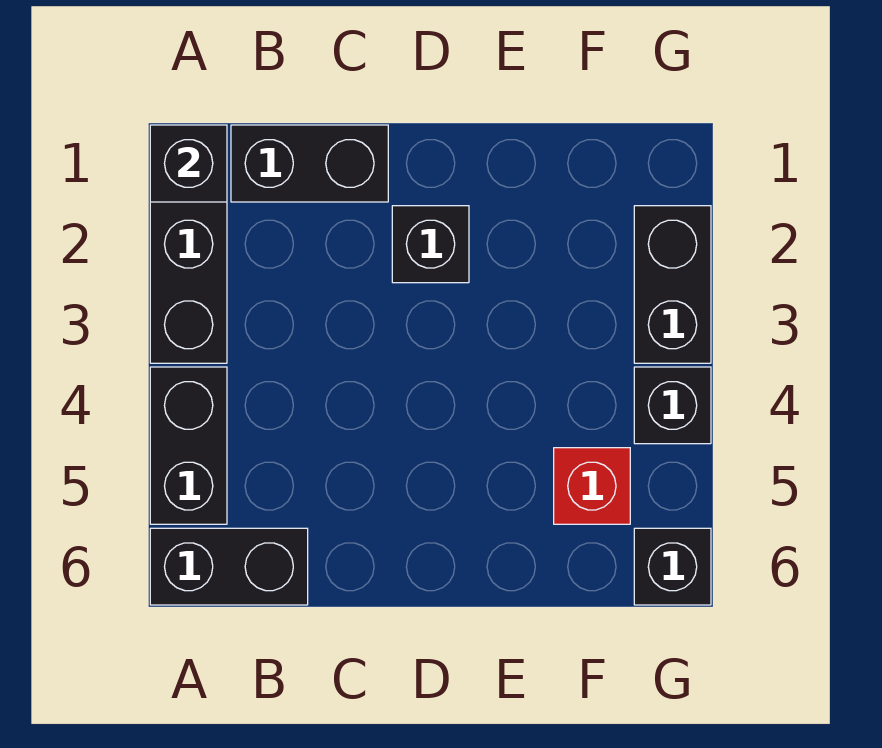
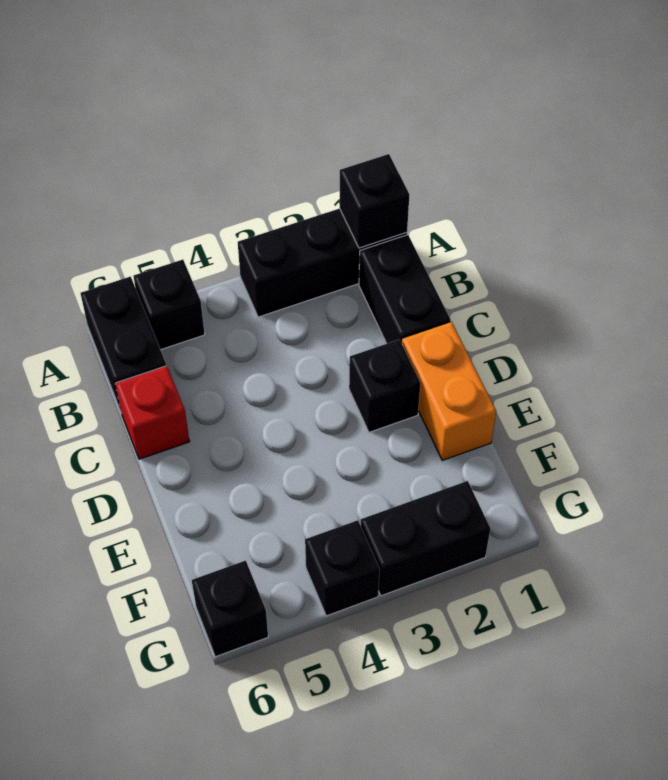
black brick A4:A5 level 1 -> black brick A5 level 1
none -> orange brick D1:E1 level 1
red brick F5 level 1 -> red brick C6 level 1

